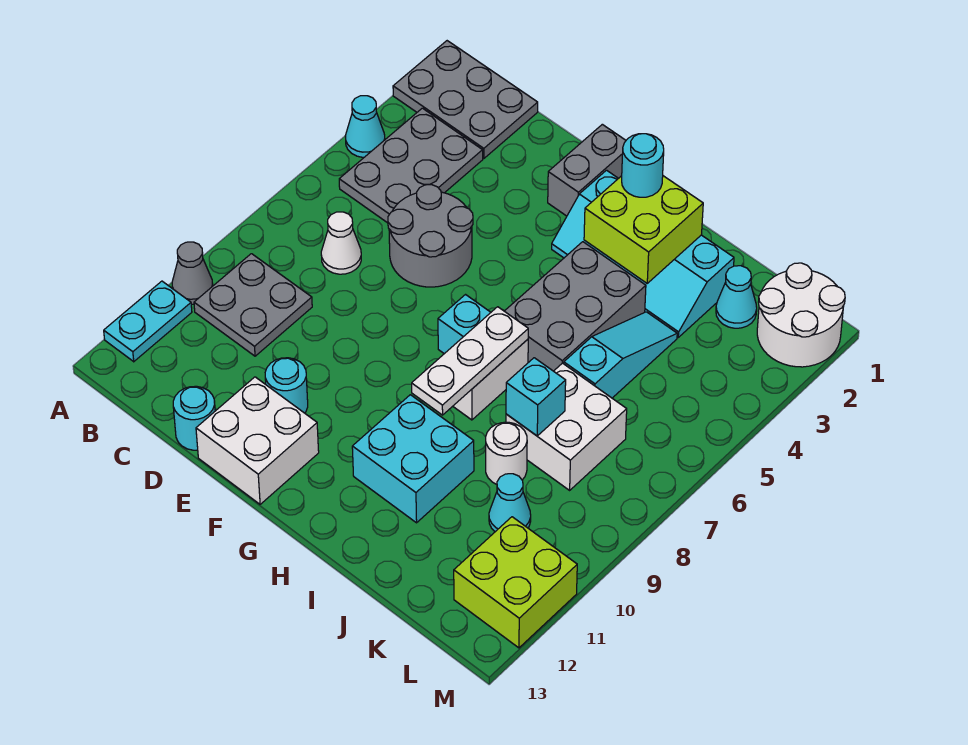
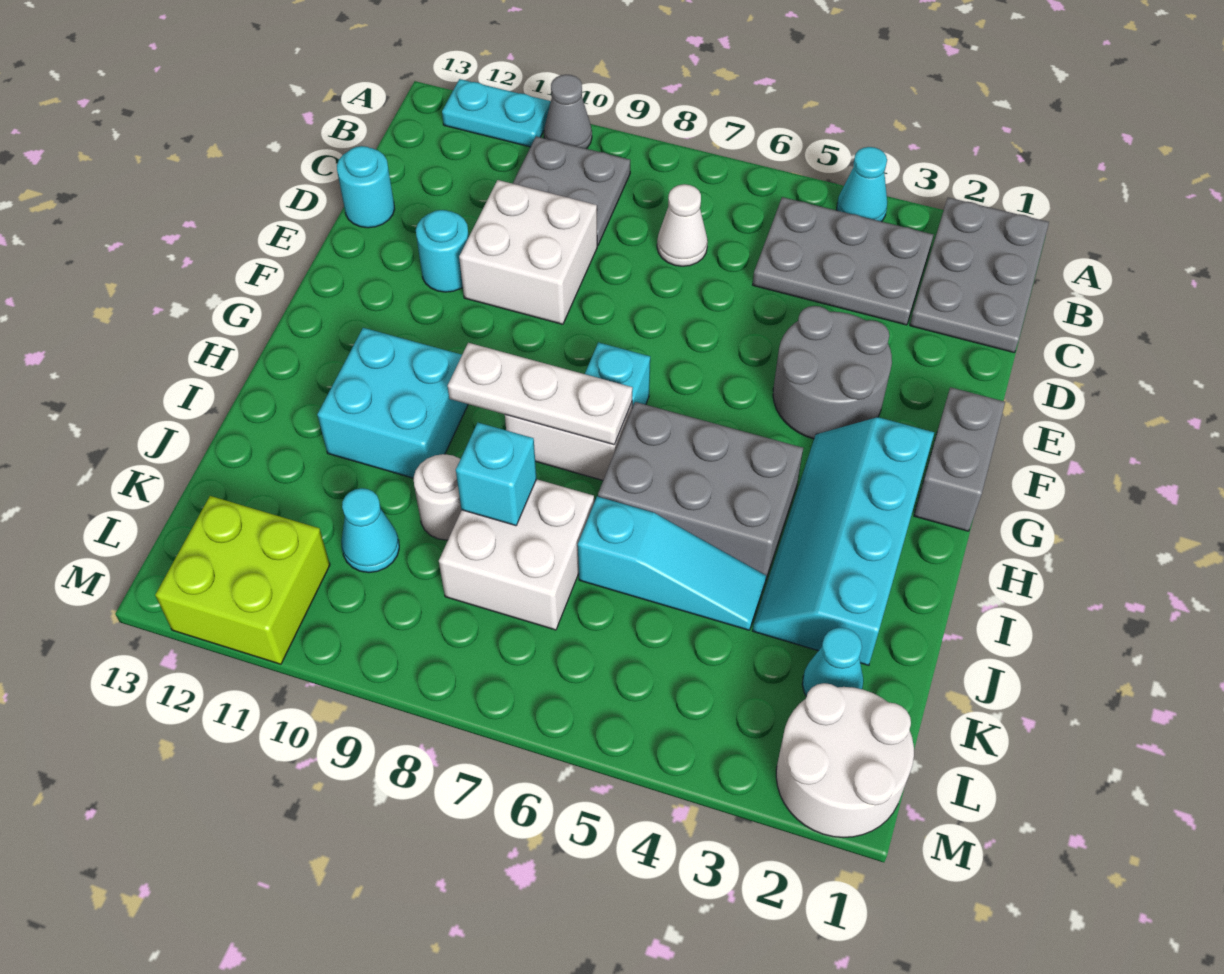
grey round brick D5:E6 level 1 -> grey round brick E3:F4 level 1
white brick E12:F13 level 1 -> white brick D9:E10 level 1
grey brick F1:F2 level 1 -> grey brick F1:G1 level 1
lime brick H2:I3 level 2 -> none
cyan round brick H2 level 3 -> none

